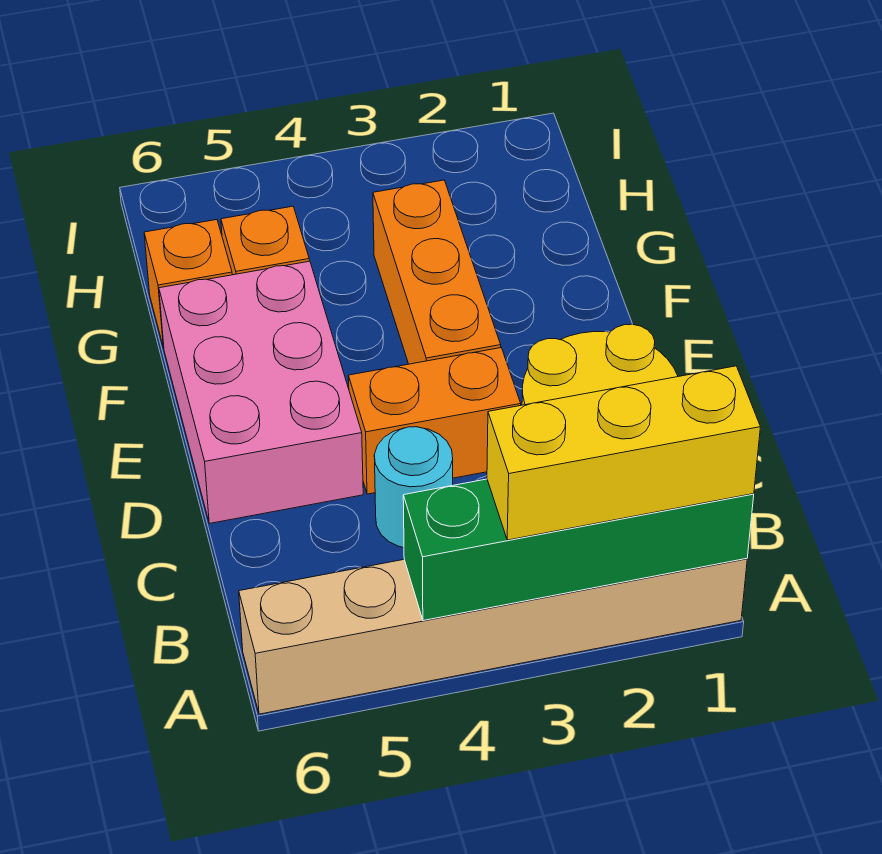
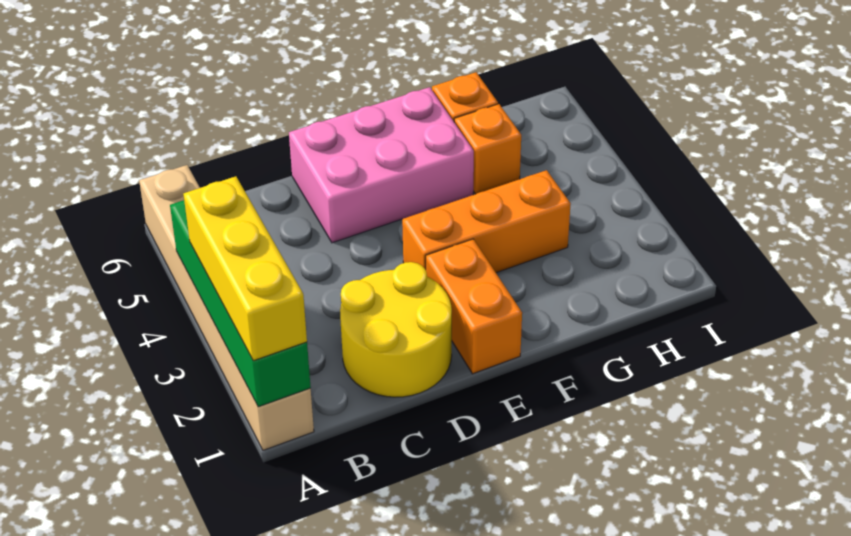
cyan round brick C4 level 1 -> none
orange brick D3:D4 level 1 -> orange brick E1:E2 level 1

